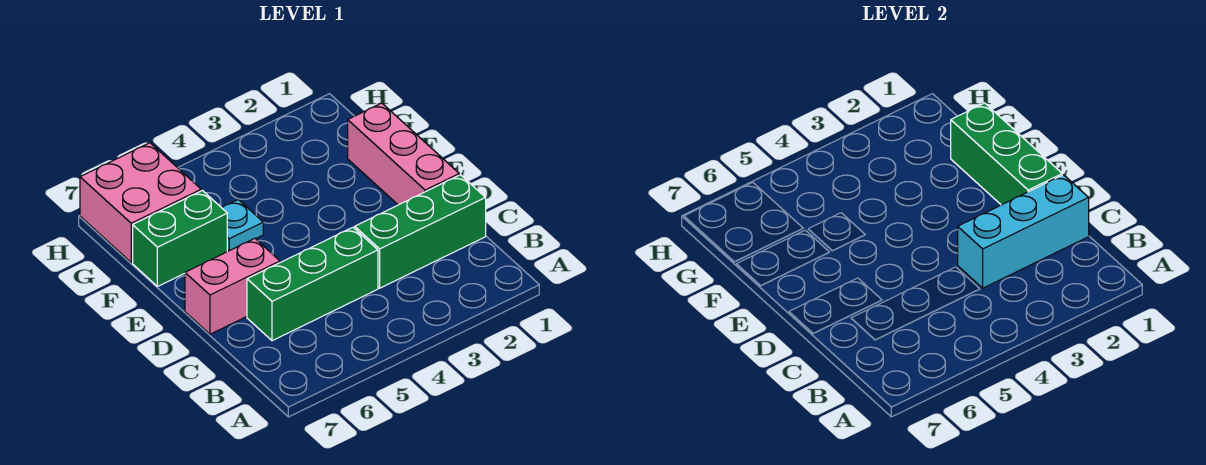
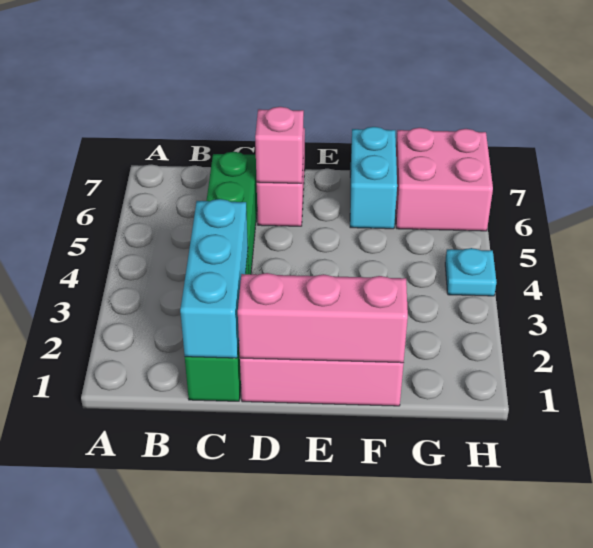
green brick D1:F1 level 2 -> pink brick D1:F1 level 2
none -> pink brick D6 level 2
cyan plate F5 level 1 -> cyan plate H4 level 1
green brick F6:F7 level 1 -> cyan brick F6:F7 level 1

